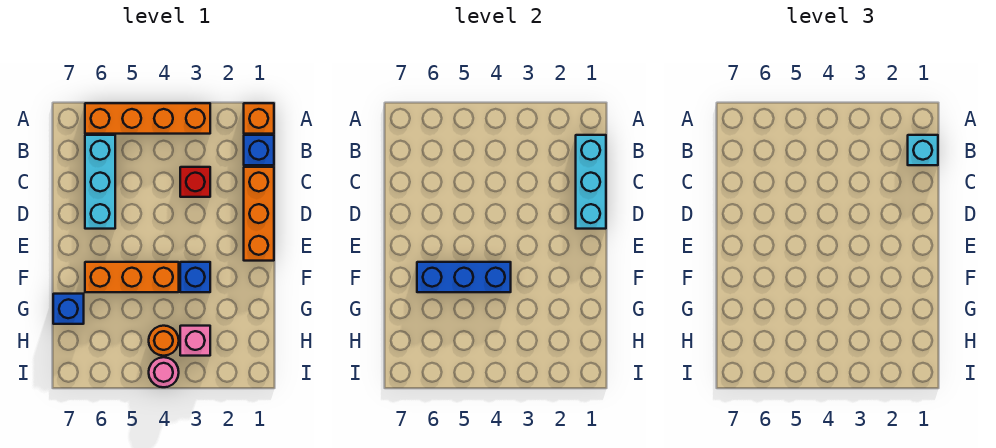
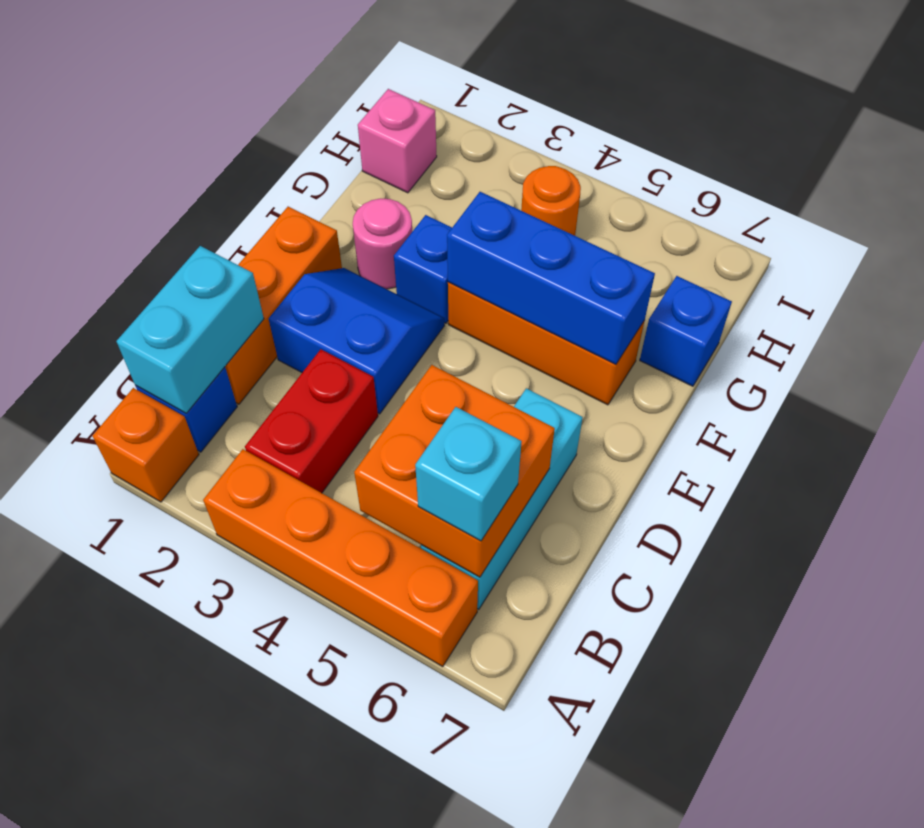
cyan brick B1:D1 level 2 -> cyan brick B1:C1 level 2
cyan brick B1 level 3 -> cyan brick B6 level 3
none -> orange brick B5:C6 level 2
red brick C3 level 1 -> red brick B3:C3 level 1
none -> blue slope D2:E3 level 1 top D
pink brick H3 level 1 -> pink brick H1 level 1
pink round brick I4 level 1 -> pink round brick F2 level 1

